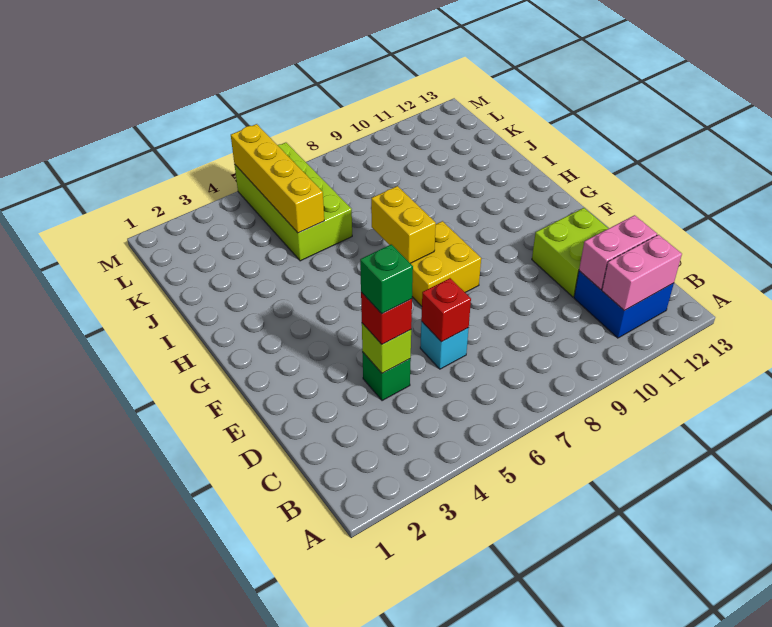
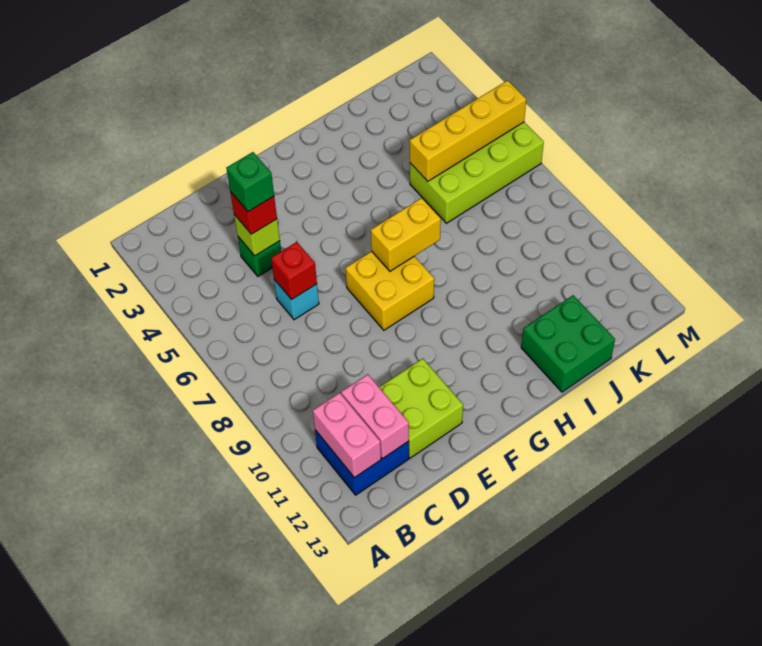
none -> green brick I12:J13 level 1

